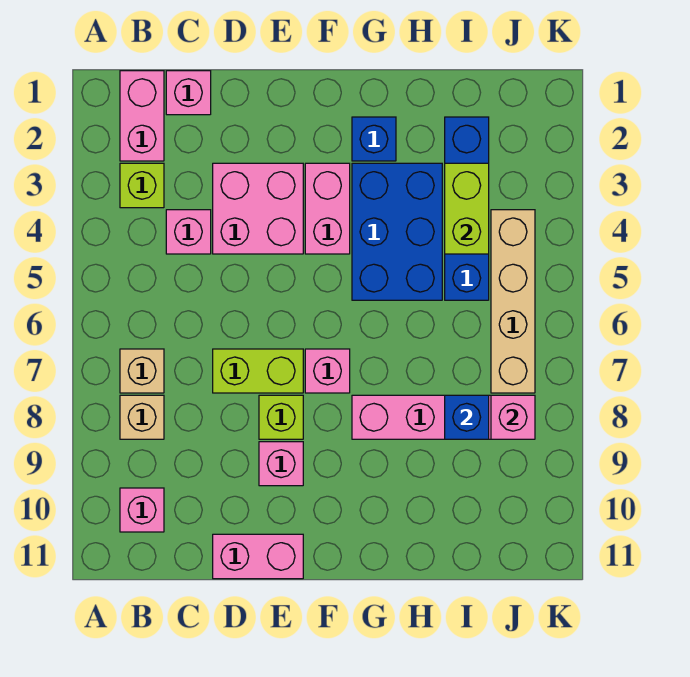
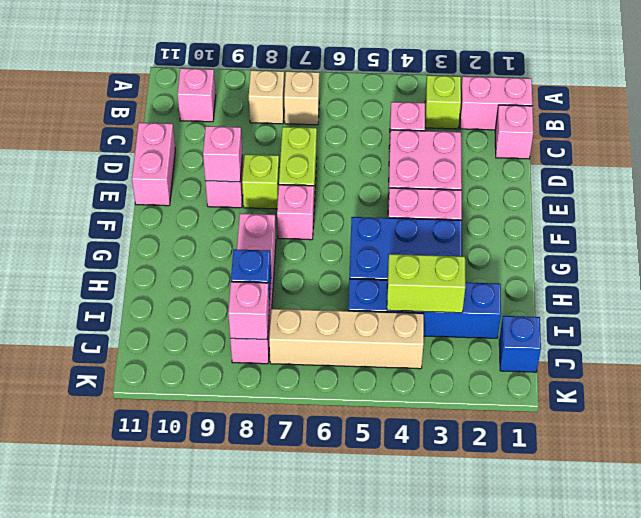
none -> pink brick E9 level 2
blue brick G2 level 1 -> blue brick J1 level 1

